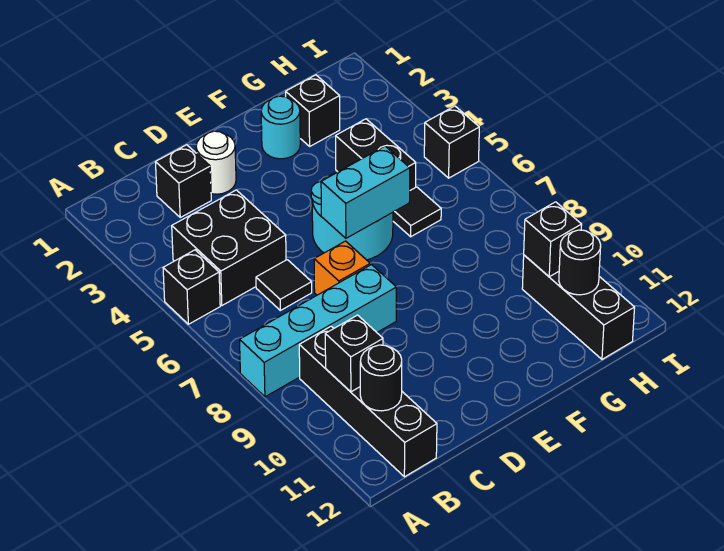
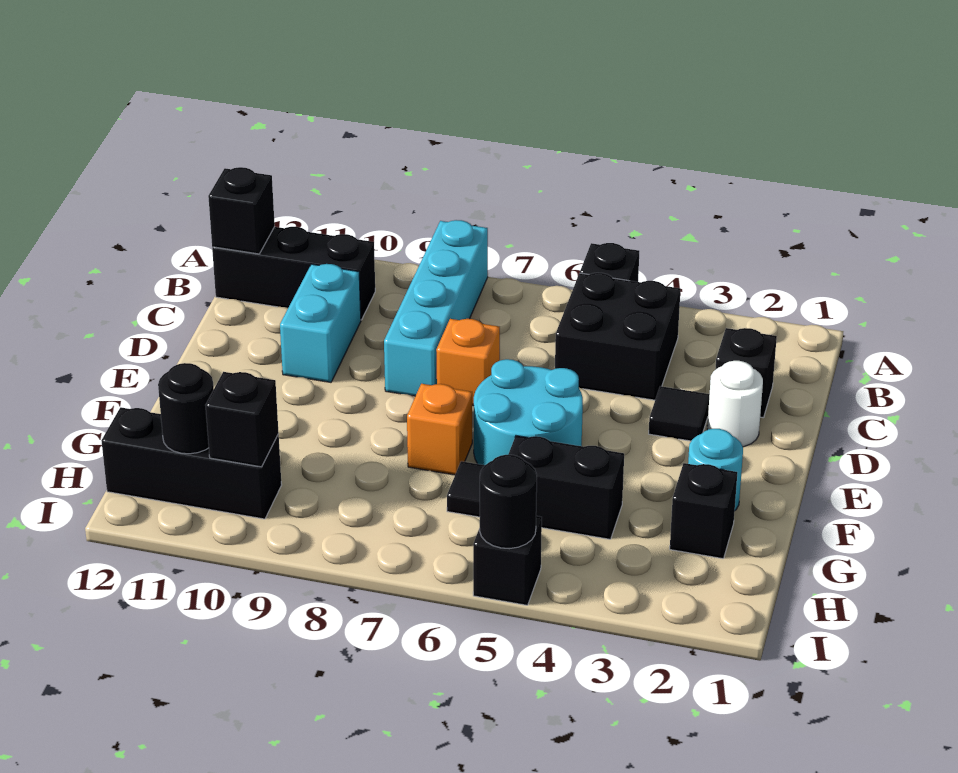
black brick B9:B12 level 1 -> black brick B10:B12 level 1
black brick B10 level 2 -> black brick B12 level 2
black round brick B11 level 2 -> black round brick I5 level 2
black tile C6 level 1 -> black tile D3 level 1
cyan brick E6:F6 level 2 -> cyan brick C10:D10 level 1
none -> orange brick F7 level 1

